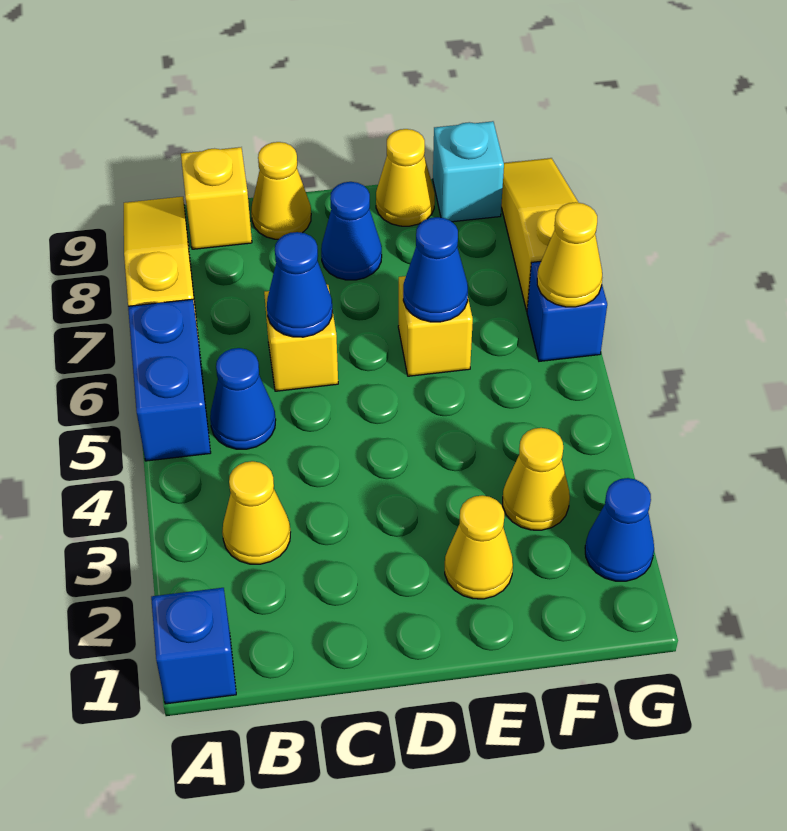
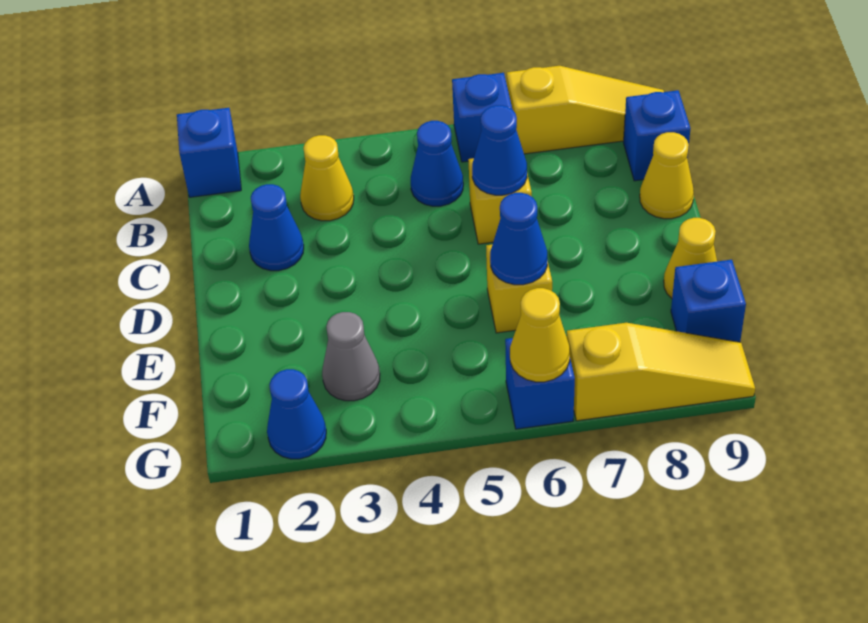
blue brick A5:A6 level 1 -> blue brick A6 level 1
yellow brick B9 level 1 -> blue brick B9 level 1
blue cone D8 level 1 -> blue cone C2 level 1
yellow cone E2 level 1 -> none
yellow cone F3 level 1 -> grey cone F3 level 1
cyan brick F9 level 1 -> blue brick F9 level 1

